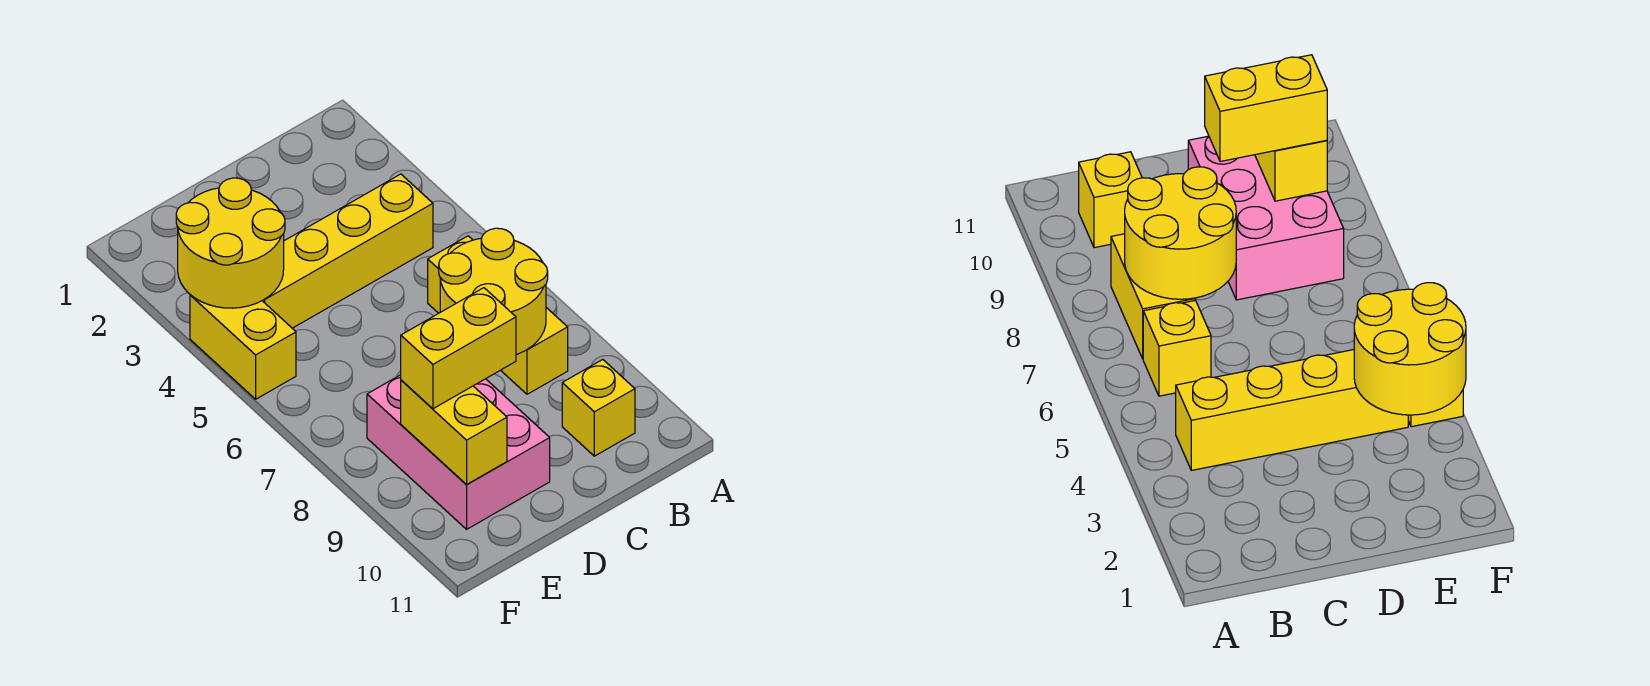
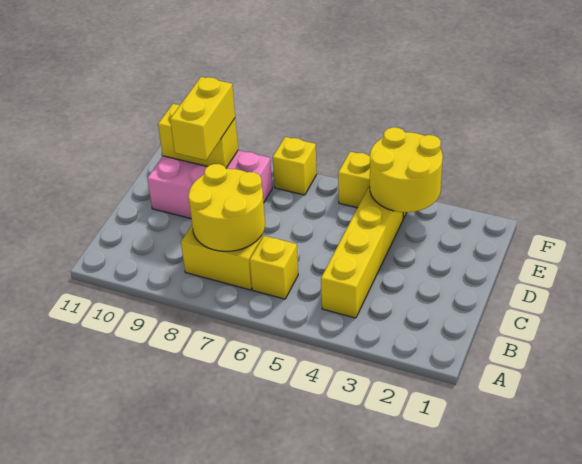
yellow brick B10 level 1 -> yellow brick F7 level 1

